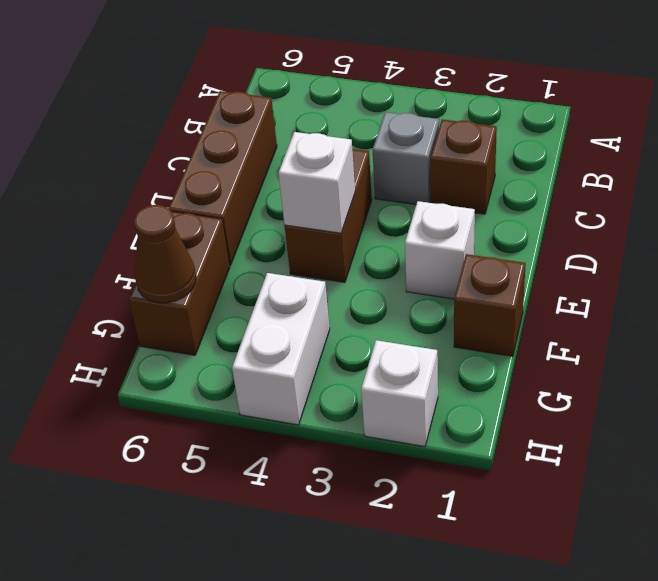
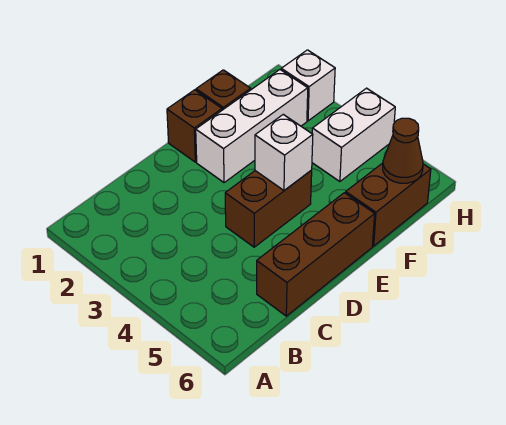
brown brick C2 level 1 -> brown brick E1 level 1
grey brick C3 level 1 -> none
white brick E2 level 1 -> white brick E2:G2 level 1

